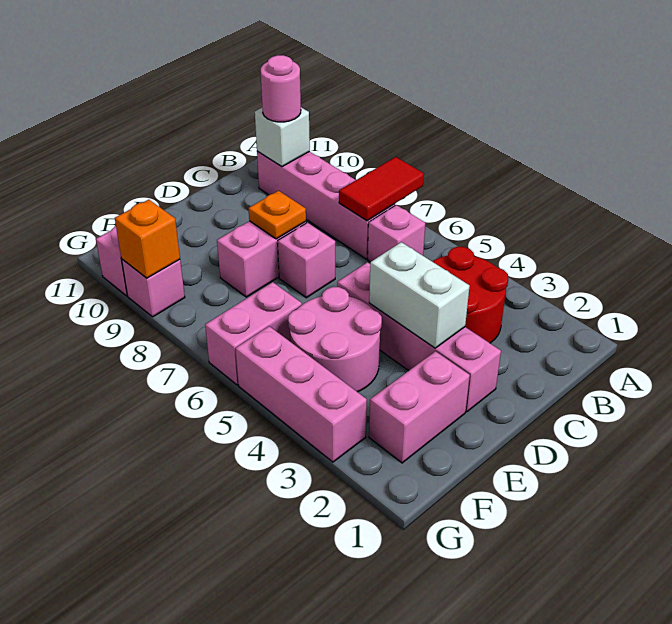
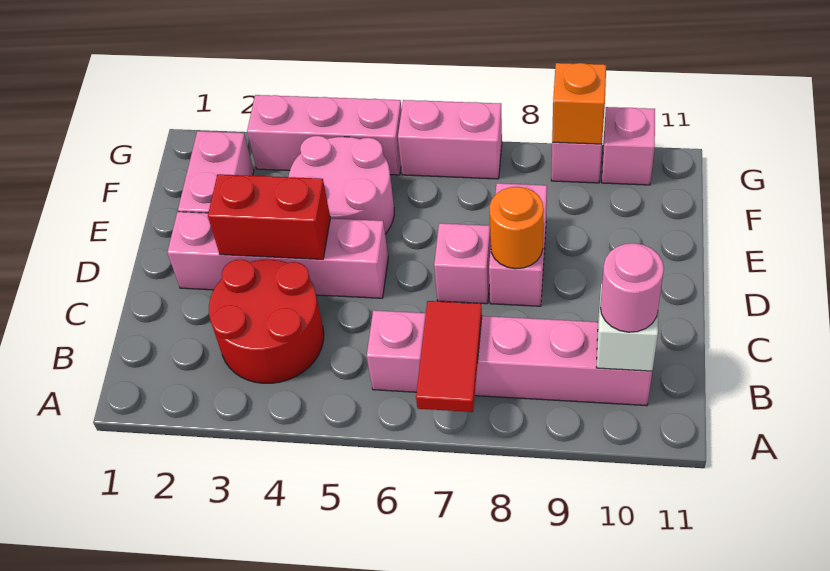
white brick D3:D4 level 2 -> red brick D3:D4 level 2
orange plate D8 level 2 -> orange round brick D8 level 2
pink brick F6:G6 level 1 -> pink brick G6:G7 level 1

